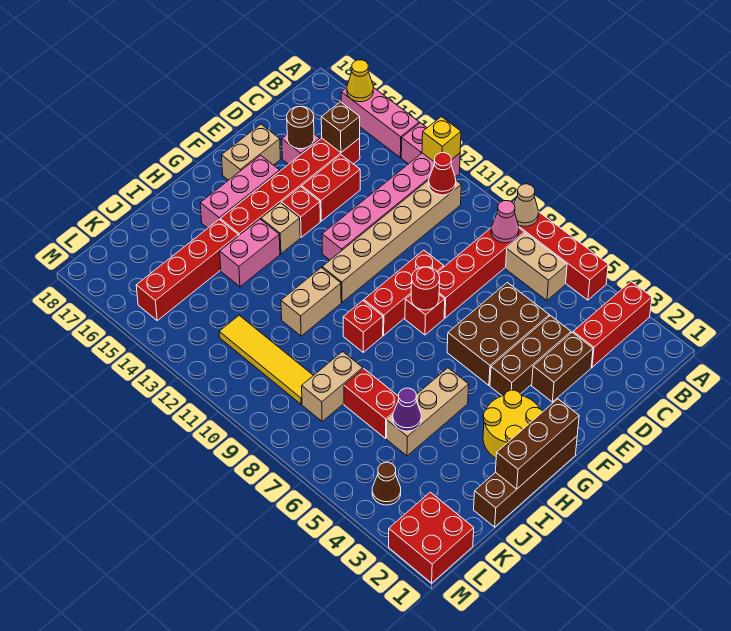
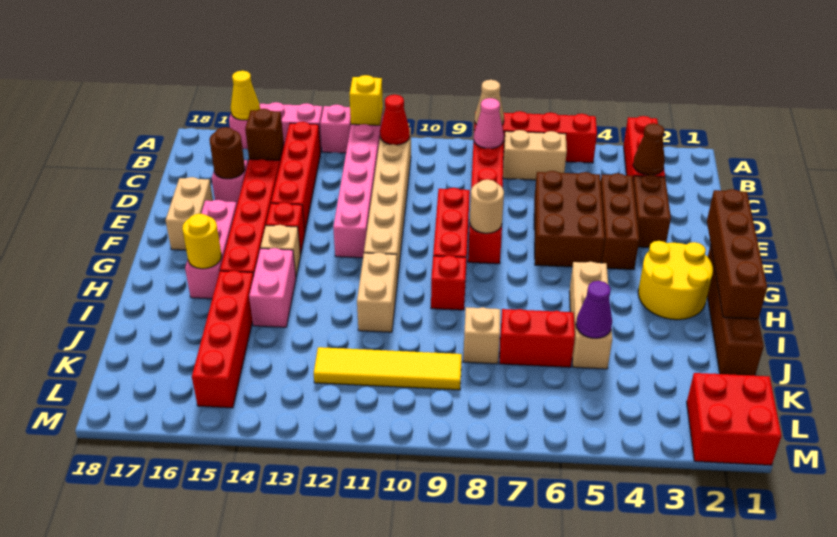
red brick D14:E14 level 1 -> red brick B14:E14 level 1
red round brick F8 level 2 -> tan round brick F8 level 2
brown brick G1:I1 level 2 -> brown brick F1:I1 level 2
none -> yellow round brick H16 level 2
tan brick J8:K8 level 1 -> tan brick J8 level 1
brown cone L4 level 1 -> brown cone C3 level 2

